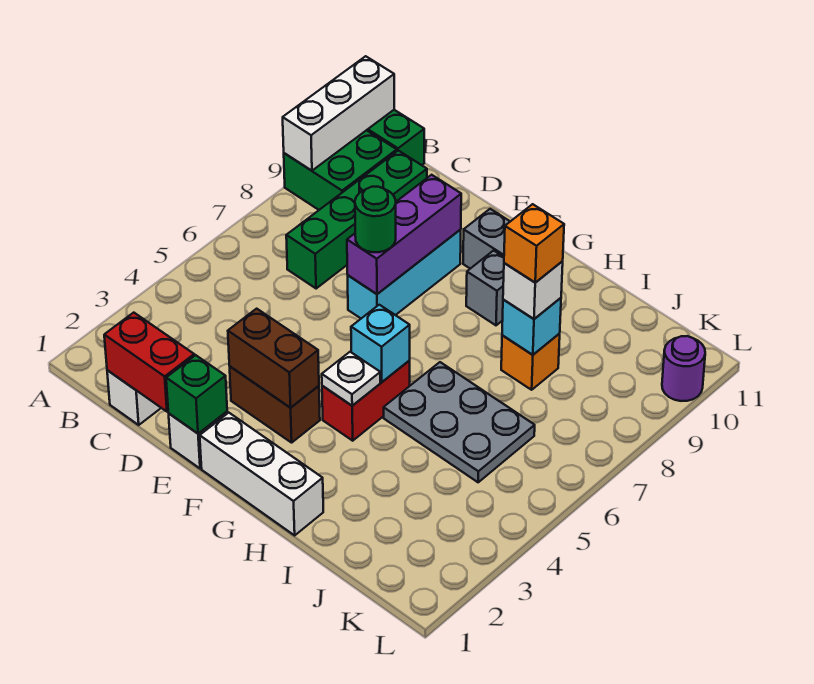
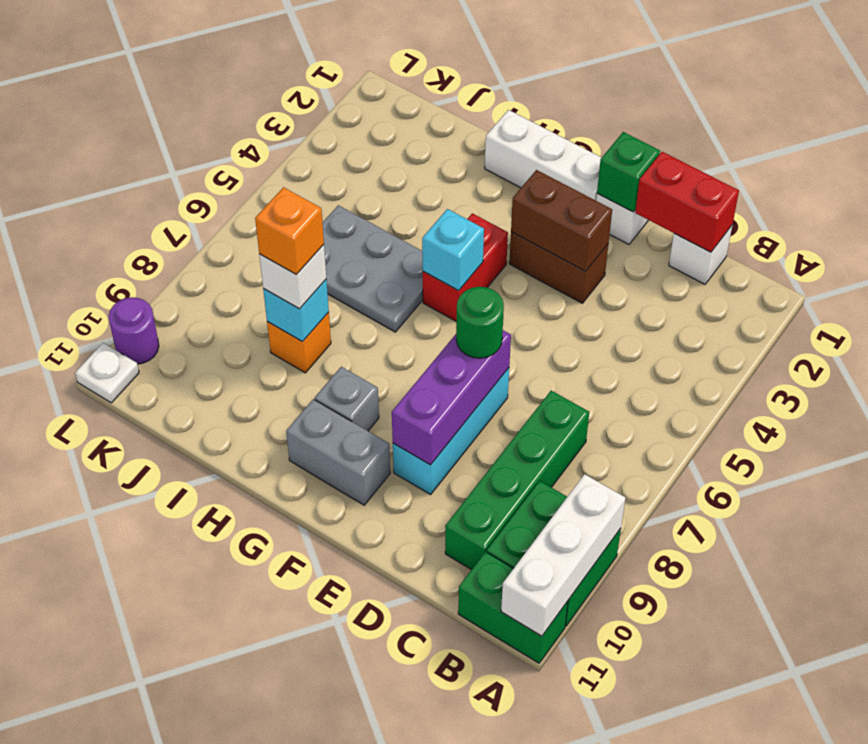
white plate G4 level 2 -> white plate L11 level 1

